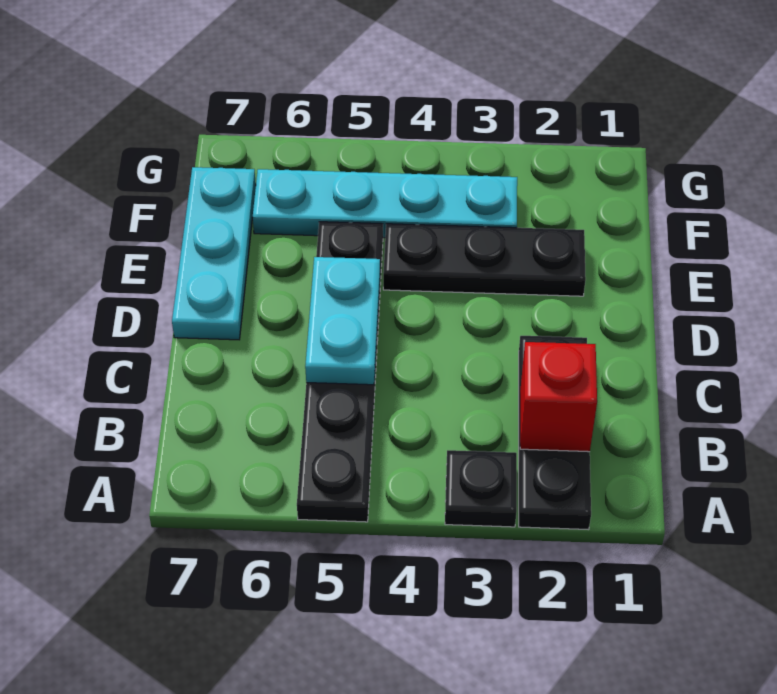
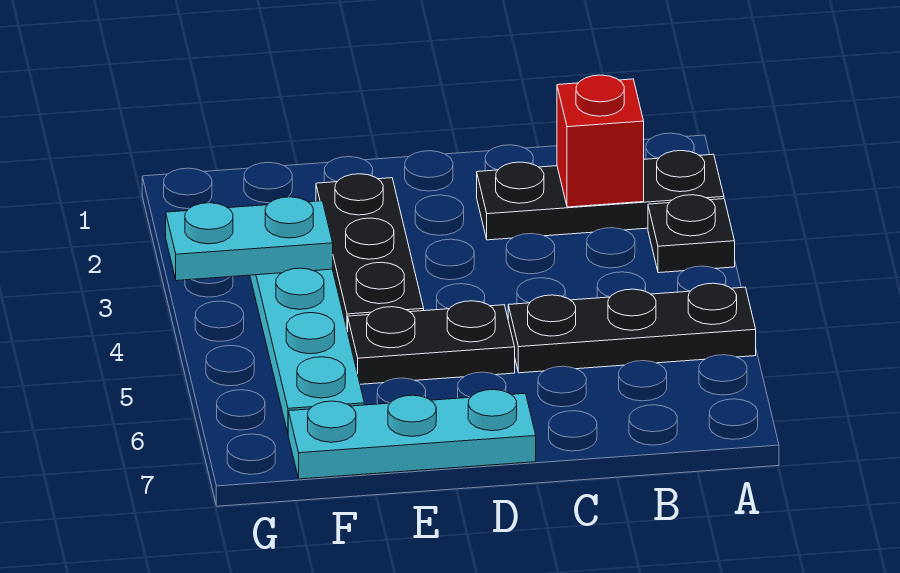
cyan plate C5:D5 level 2 -> cyan plate F3:G3 level 2

